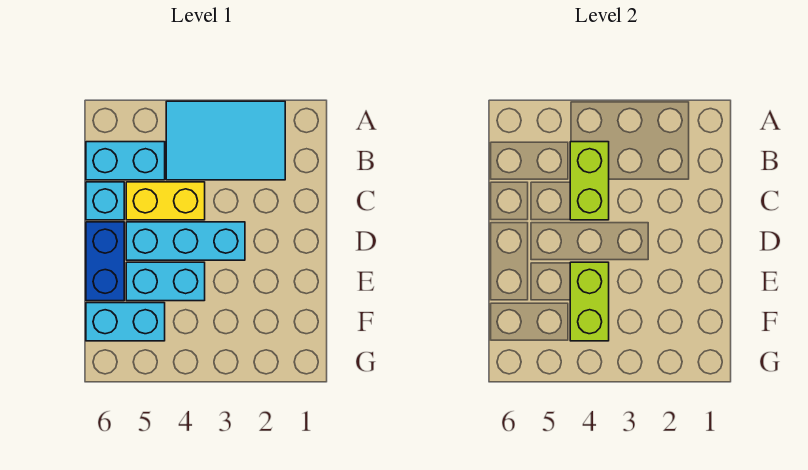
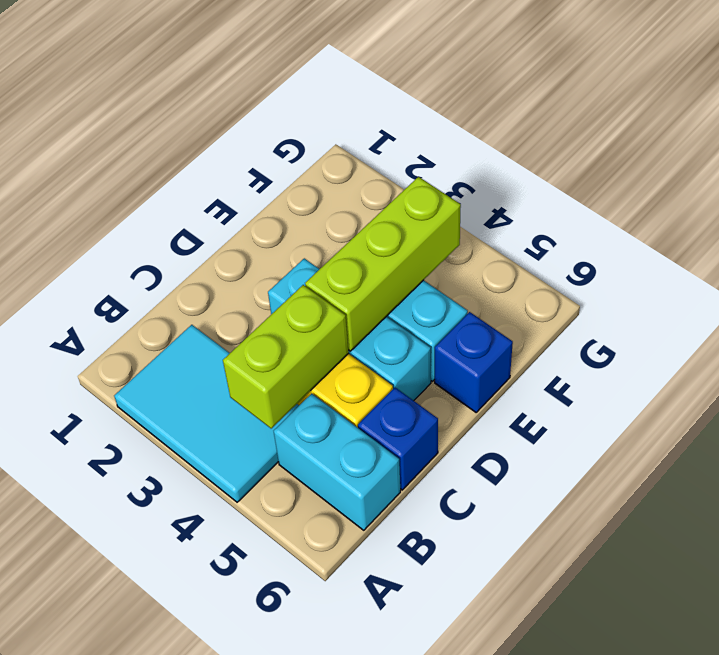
cyan brick C6 level 1 -> blue brick C6 level 1
blue brick D6:E6 level 1 -> blue brick E6 level 1
lime brick E4:F4 level 2 -> lime brick D4:F4 level 2
cyan brick F5:F6 level 1 -> none

